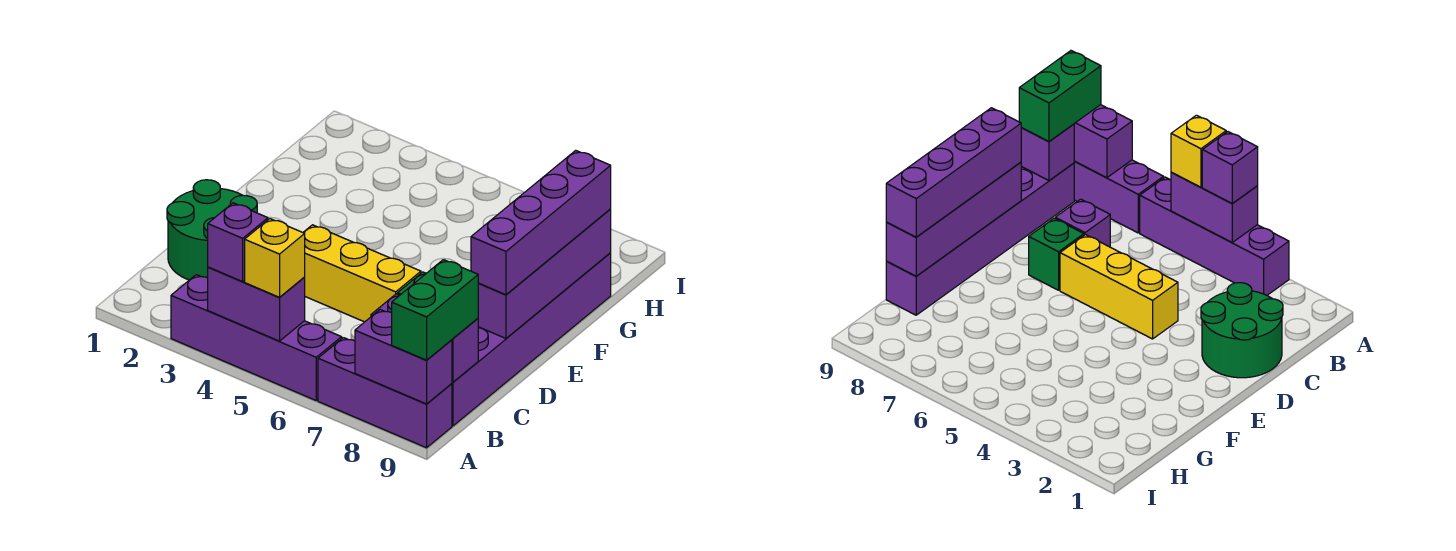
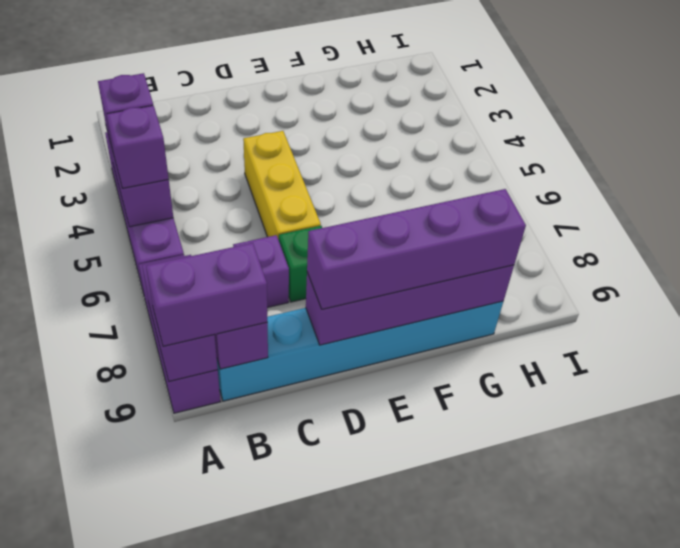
yellow brick A5 level 3 -> purple brick A5 level 3
green brick A9:B9 level 3 -> purple brick A9:B9 level 3
purple brick B9:G9 level 1 -> cyan brick B9:G9 level 1
green round brick C1:D2 level 1 -> none

